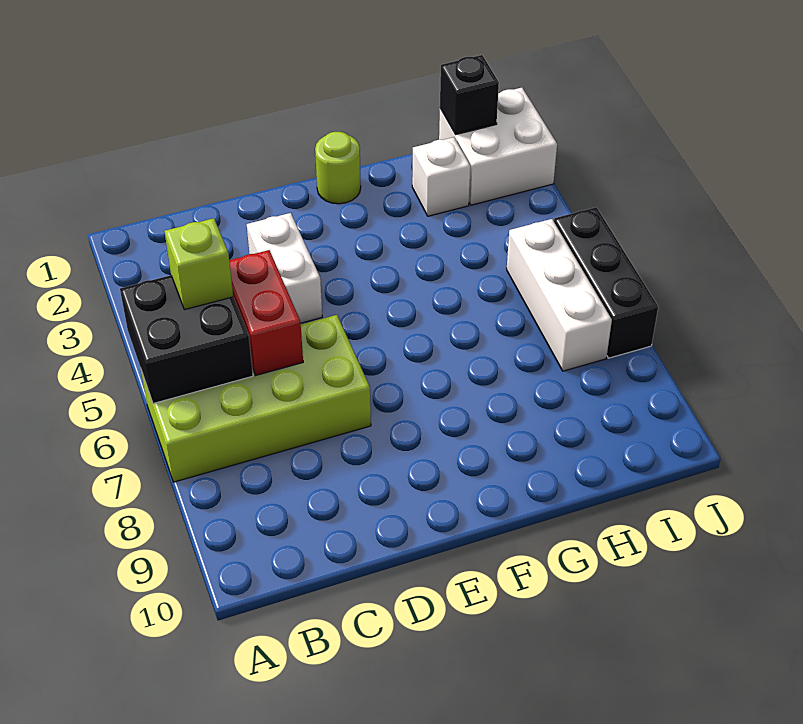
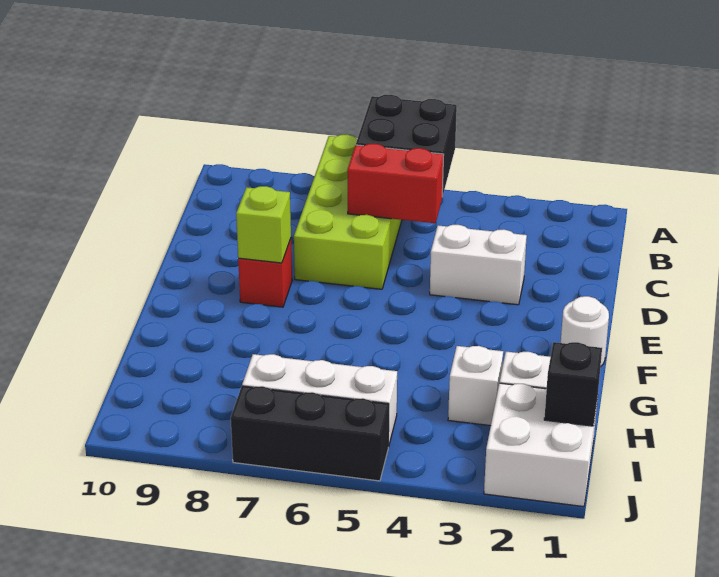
lime brick B5 level 3 -> lime brick E8 level 2
none -> red brick E8 level 1
lime round brick F1 level 1 -> white round brick F1 level 1
none -> white brick H3 level 1

